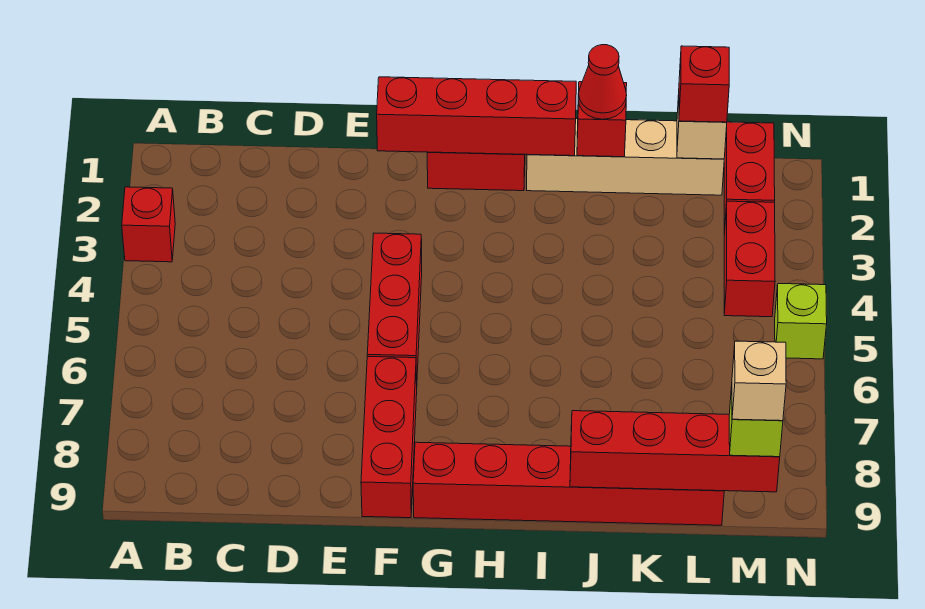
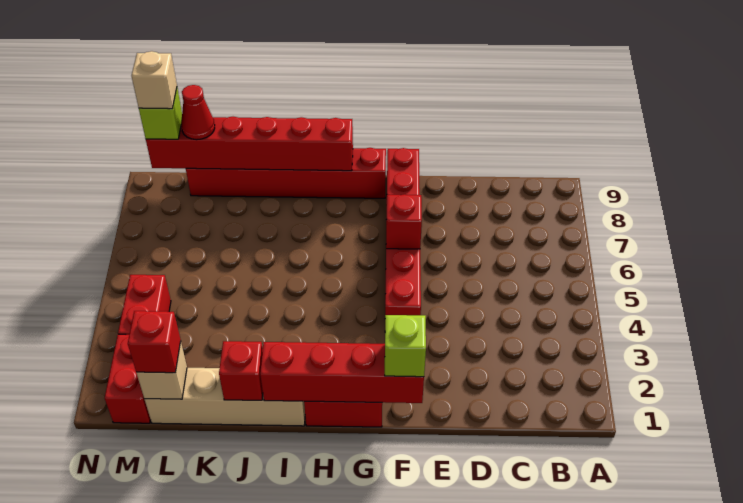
red brick A3 level 1 -> red brick F6 level 2
red cone J1 level 3 -> red cone L9 level 3
red brick J9:M9 level 2 -> red brick H9:M9 level 2
lime brick N5 level 1 -> lime brick F1 level 3

